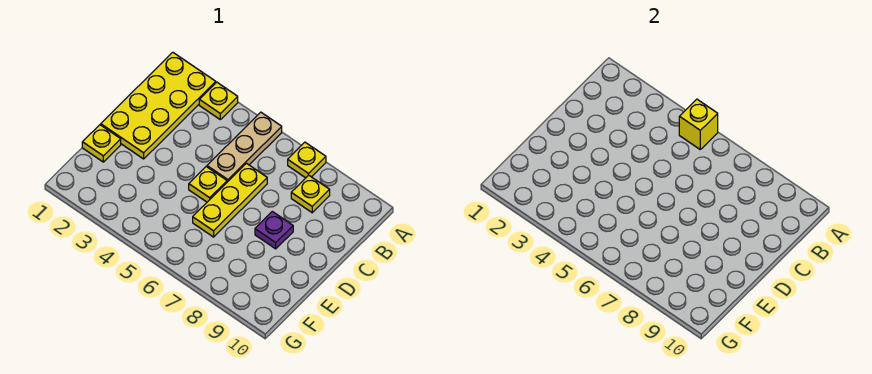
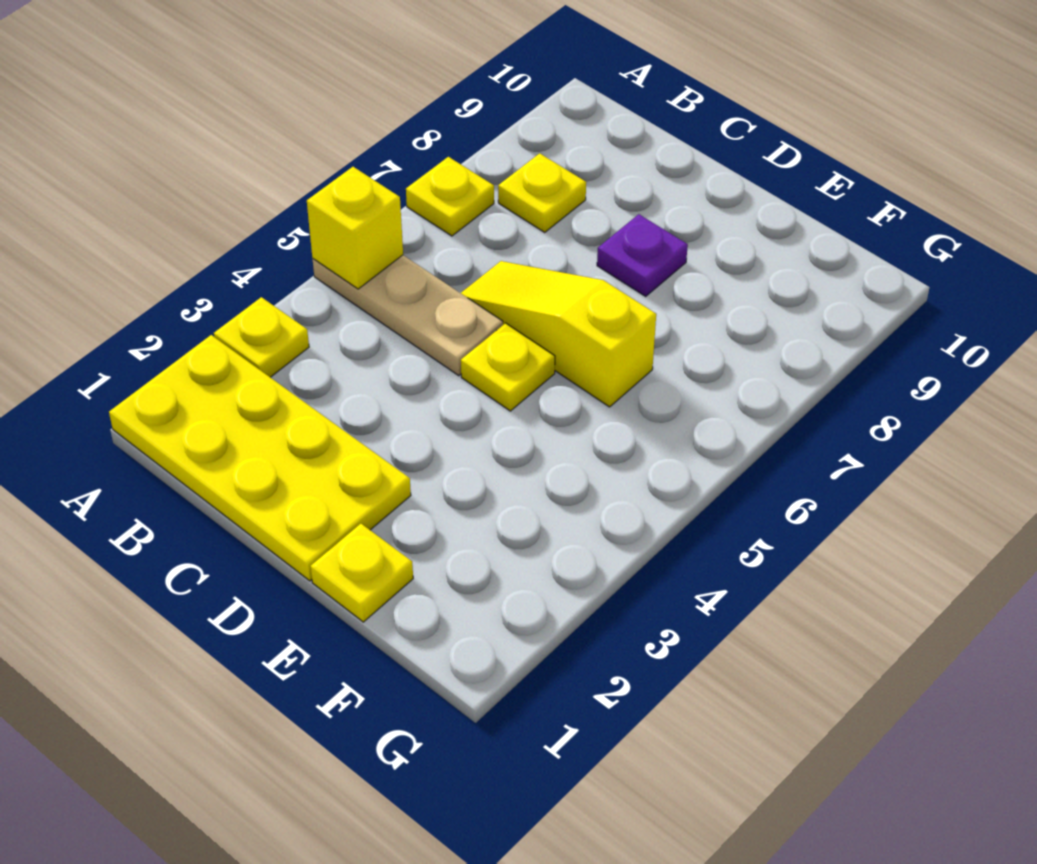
yellow plate C6:E6 level 1 -> yellow slope C6:E6 level 1 top E

